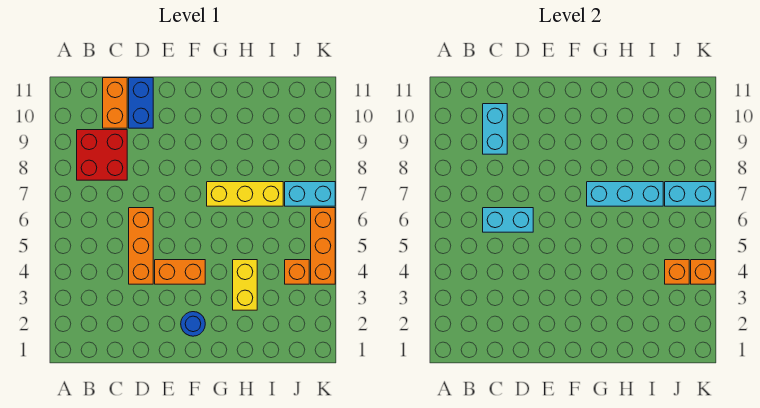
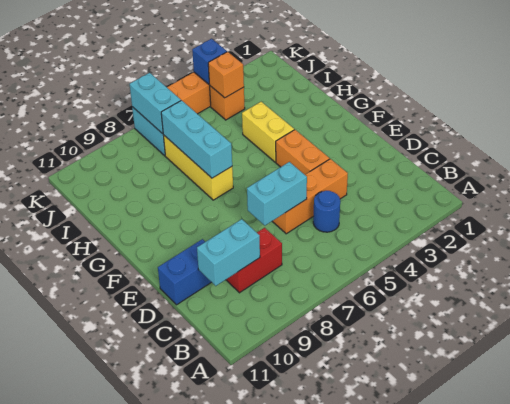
red brick B8:C9 level 1 -> red brick C8:C9 level 1
cyan brick C6:D6 level 2 -> cyan brick D6:D7 level 2
orange brick C10:C11 level 1 -> none
blue round brick F2 level 1 -> blue round brick C5 level 1
yellow brick H3:H4 level 1 -> yellow brick G4:H4 level 1
orange brick K4 level 2 -> blue brick K4 level 2

